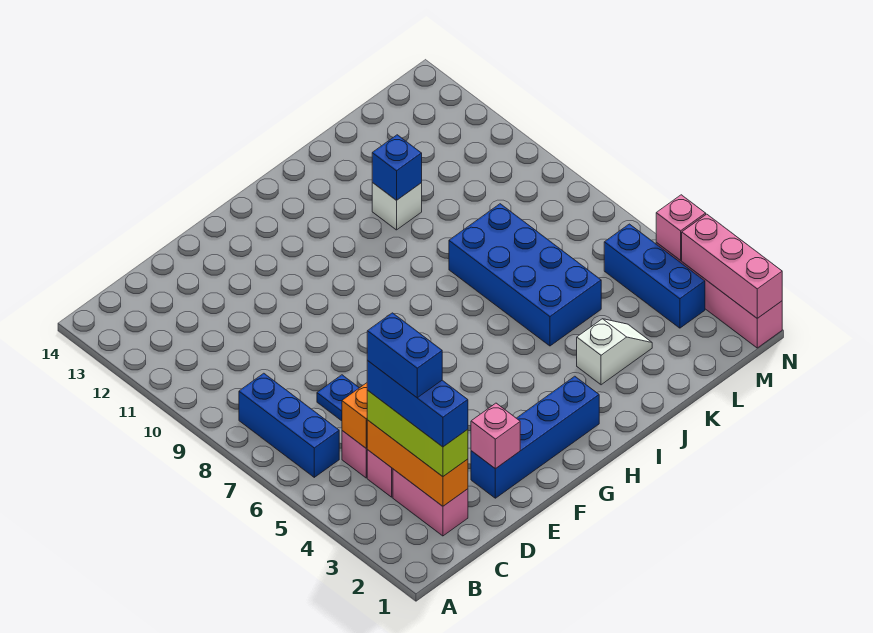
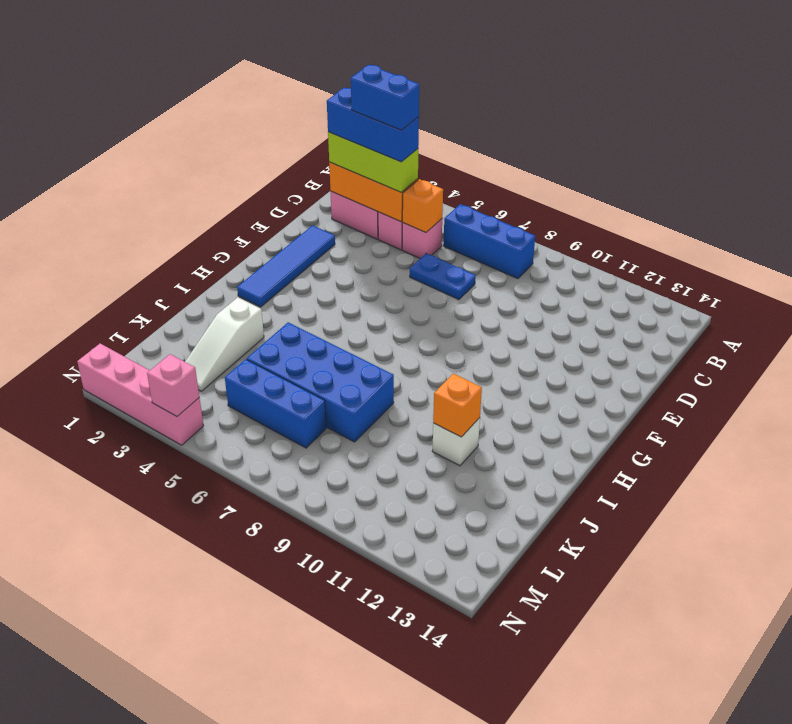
blue brick E2:H2 level 1 -> blue tile E2:H2 level 1
pink brick E2 level 2 -> none
white slope J3:K3 level 1 top J -> white slope J3:L3 level 1 top J
blue brick J11 level 2 -> orange brick J11 level 2
blue brick M3:M5 level 1 -> blue brick L5:L7 level 1
pink brick N1:N3 level 2 -> none

